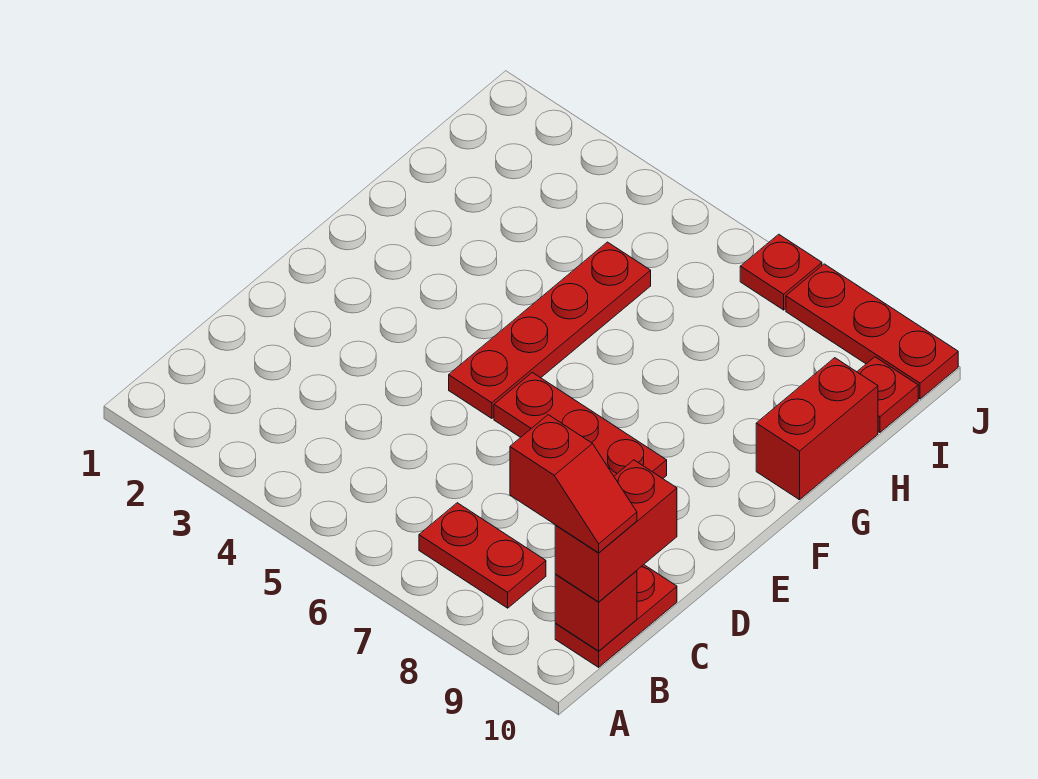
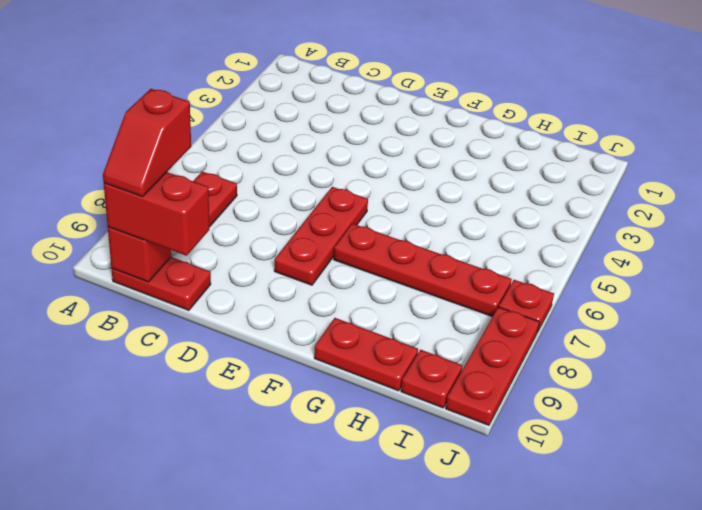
red plate E5:H5 level 1 -> red plate F7:I7 level 1
red brick G10:H10 level 1 -> red plate G10:H10 level 1

